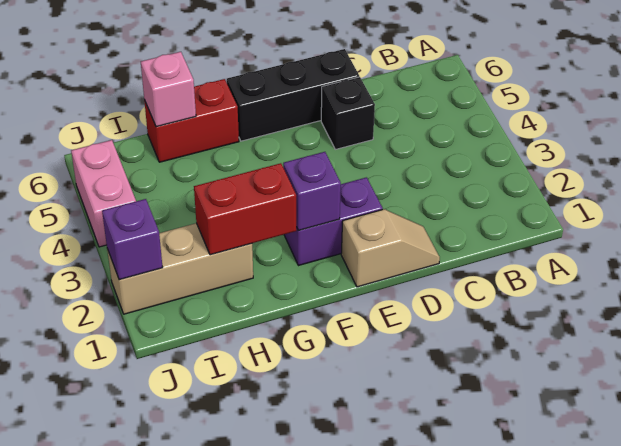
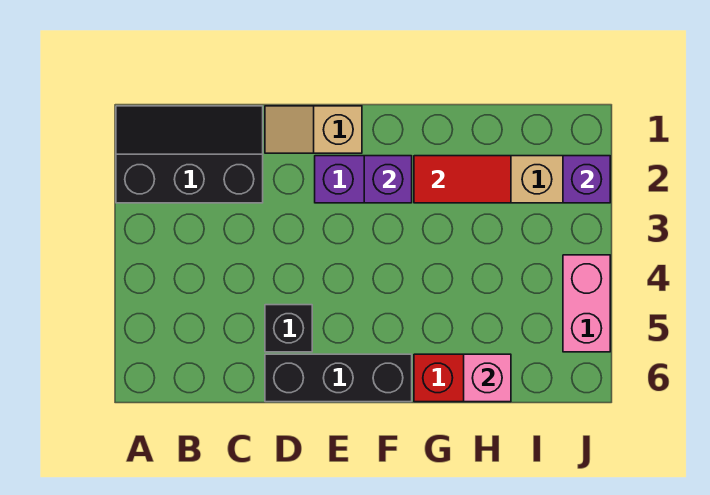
none -> black slope A1:C2 level 1 top 2
red brick G2:H2 level 2 -> red tile G2:H2 level 2

